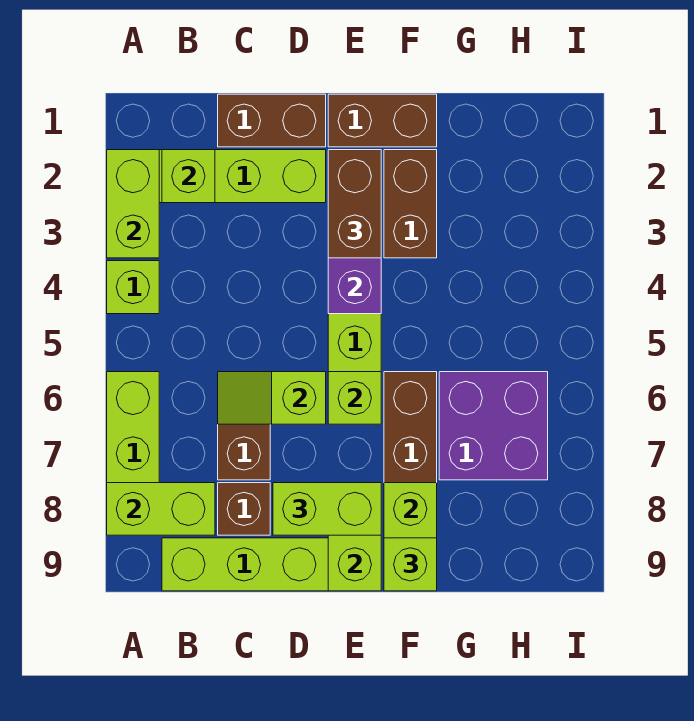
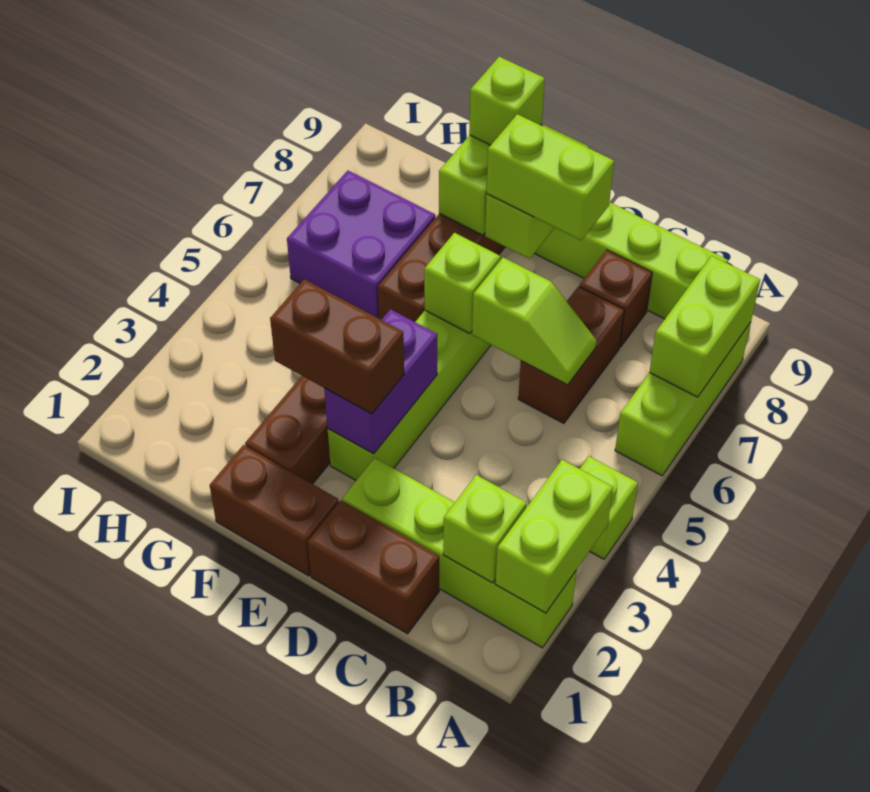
lime brick A8:B8 level 2 -> lime brick A7:A8 level 2
brown brick E2:E3 level 3 -> brown brick E3:F3 level 3

